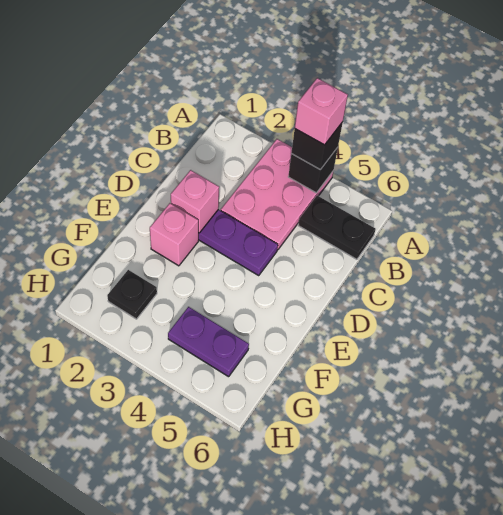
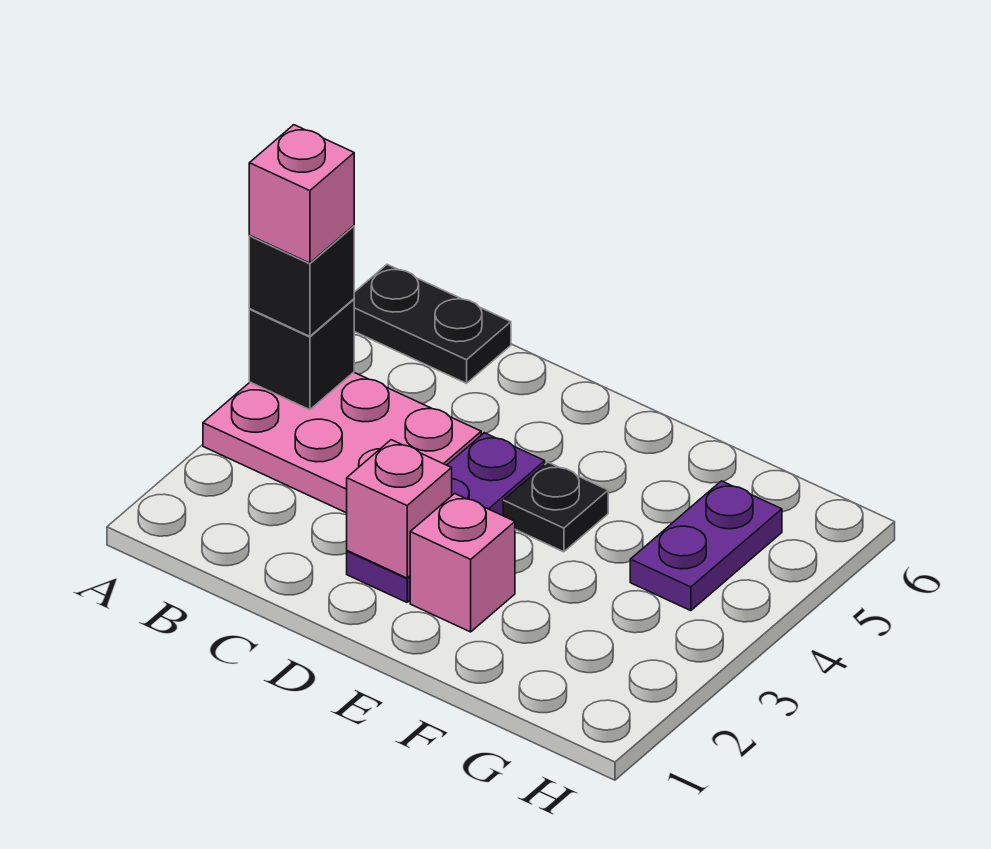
black plate B5:B6 level 1 -> black plate A6:B6 level 1
black plate G2 level 1 -> black plate E4 level 1

